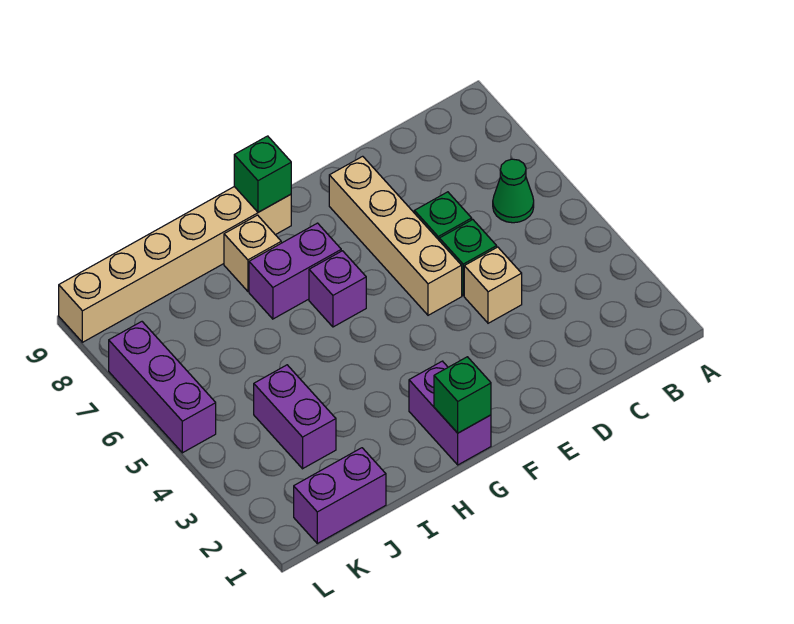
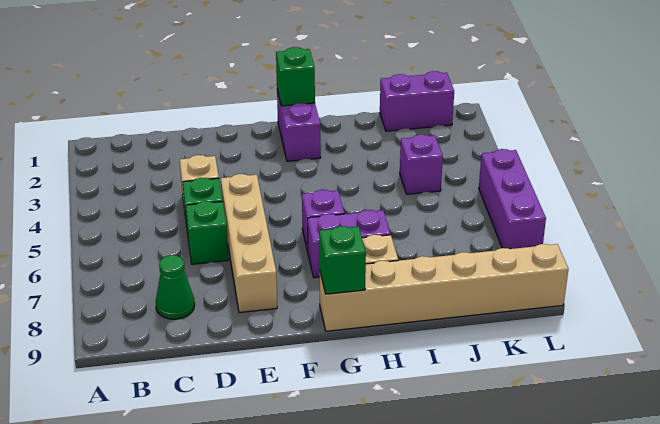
green cone B6 level 1 -> green cone C8 level 1
purple brick J3:J4 level 1 -> purple brick J4 level 1

